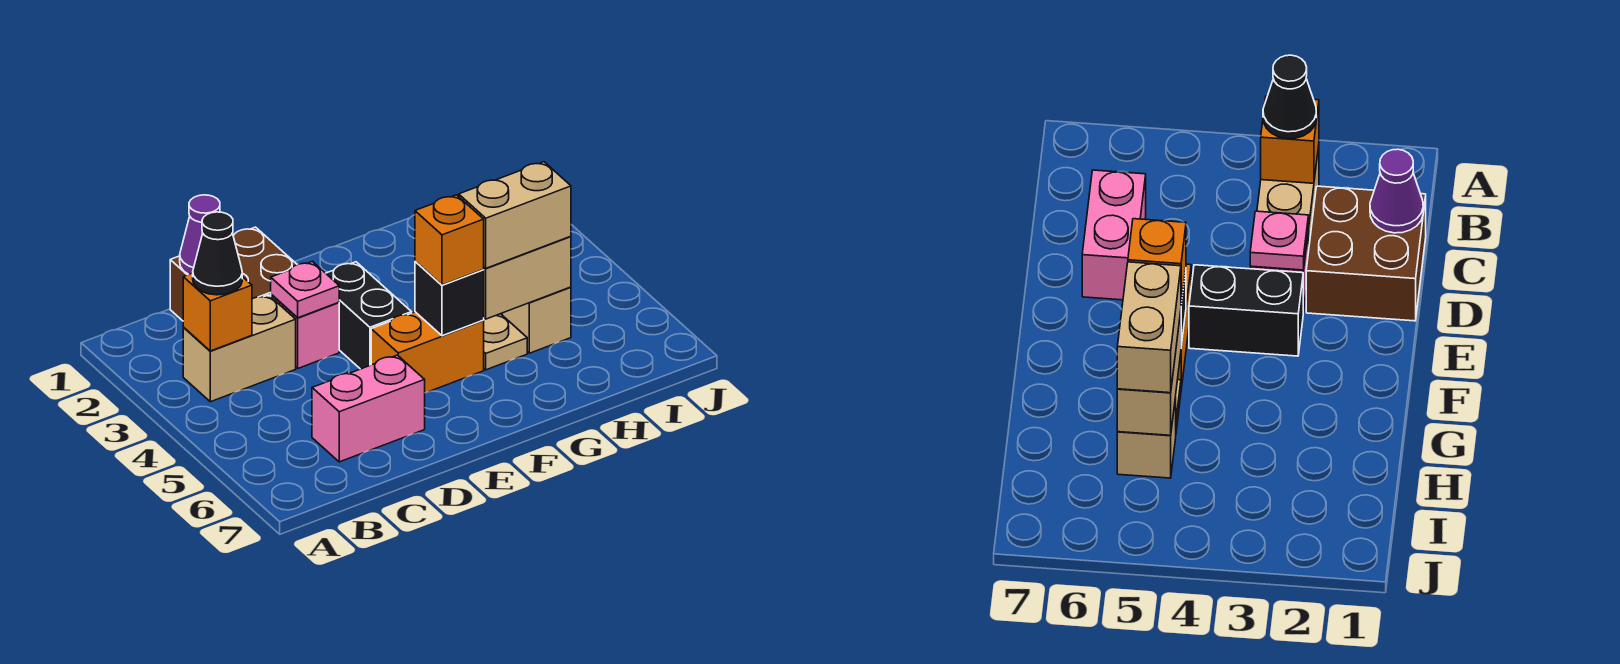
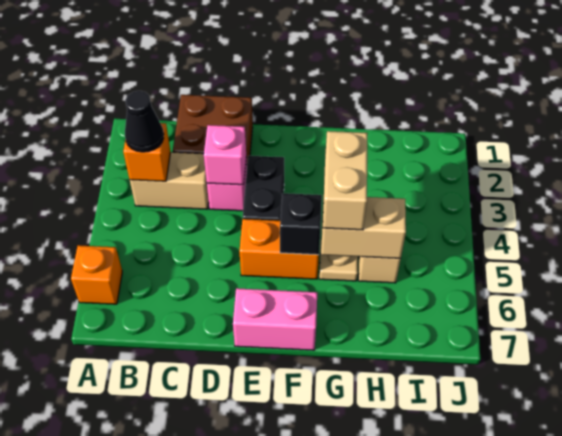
purple cone C1 level 2 -> none
pink brick C6:D6 level 1 -> pink brick E7:F7 level 1
pink plate D3 level 2 -> pink brick D3 level 2
orange brick F5 level 3 -> orange brick A6 level 1
tan brick G5:H5 level 3 -> tan brick G4:G5 level 3

